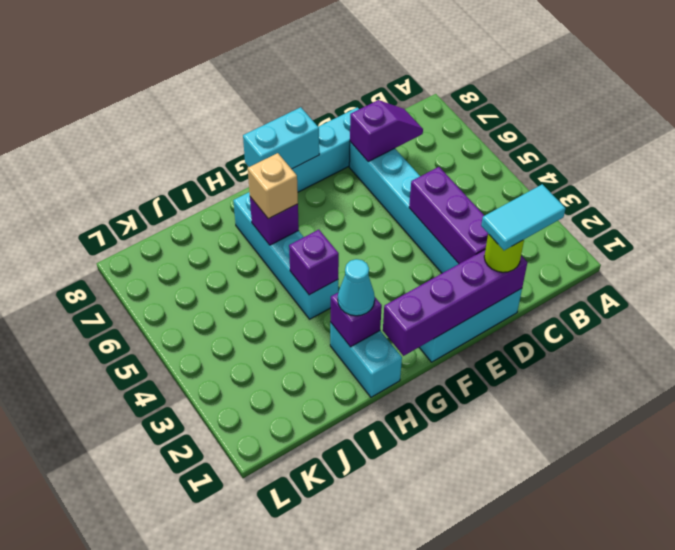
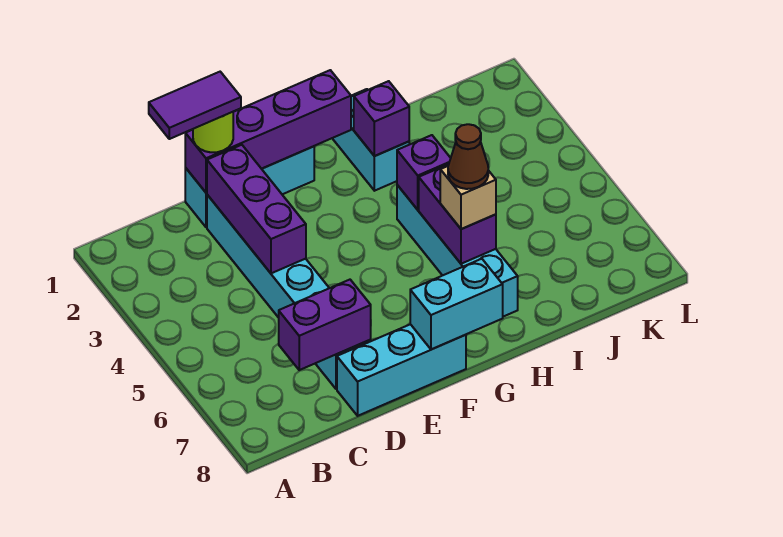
cyan tile C1:D1 level 4 -> purple tile C1:D1 level 4
purple slope C7:D7 level 2 top D -> purple brick C7:D7 level 2
cyan cone H2 level 3 -> none
purple brick H6 level 2 -> purple brick H5:H6 level 2
none -> brown cone H6 level 4

